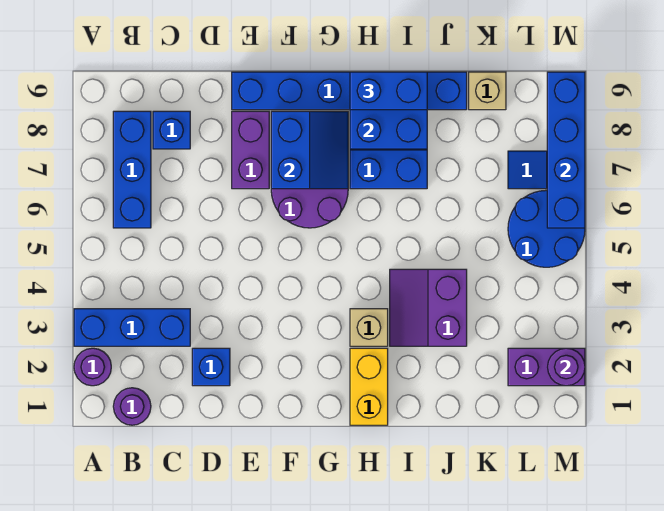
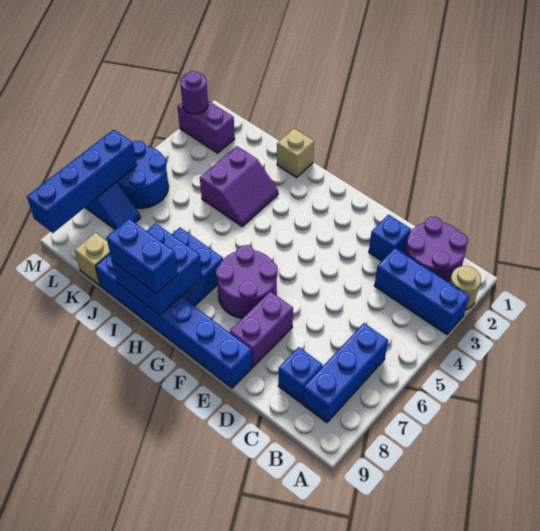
purple round brick A2 level 1 -> tan round brick A2 level 1
purple round brick B1 level 1 -> purple round brick B1:C2 level 1
blue slope F7:G8 level 2 top F -> none
yellow brick H1:H2 level 1 -> none
tan brick H3 level 1 -> tan brick I1 level 1

